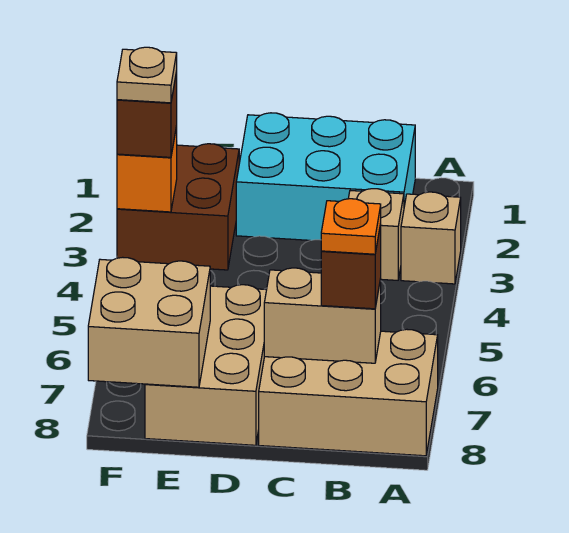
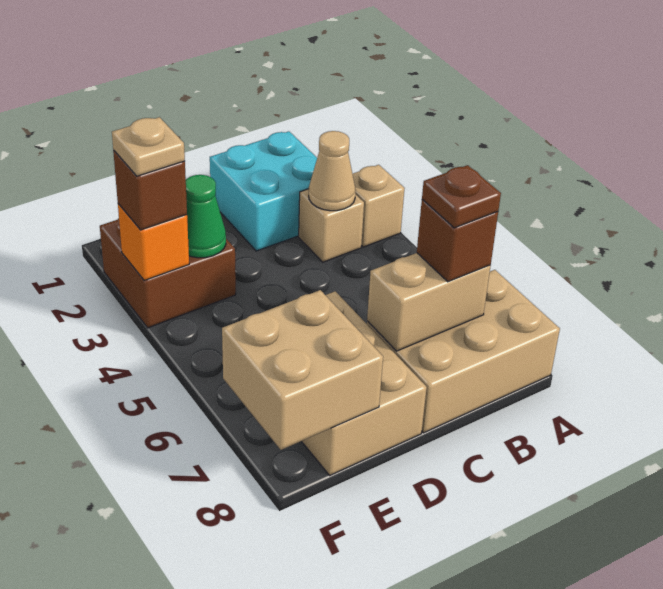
cyan brick B1:D2 level 1 -> cyan brick B1:C2 level 1
none -> tan cone B3 level 2
orange plate B7 level 4 -> brown plate B7 level 4
none -> green cone E3 level 2

